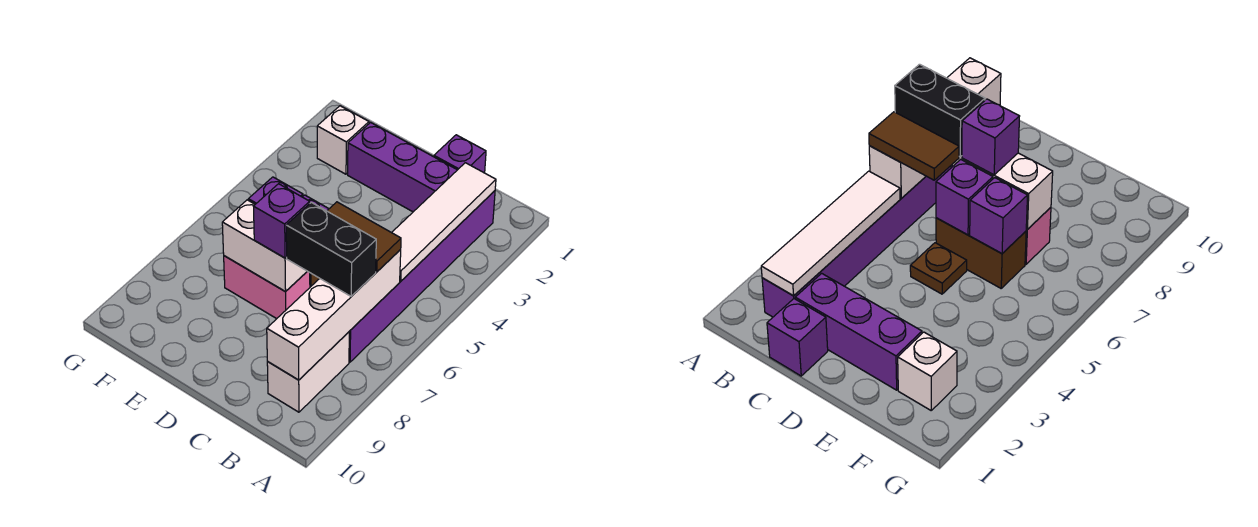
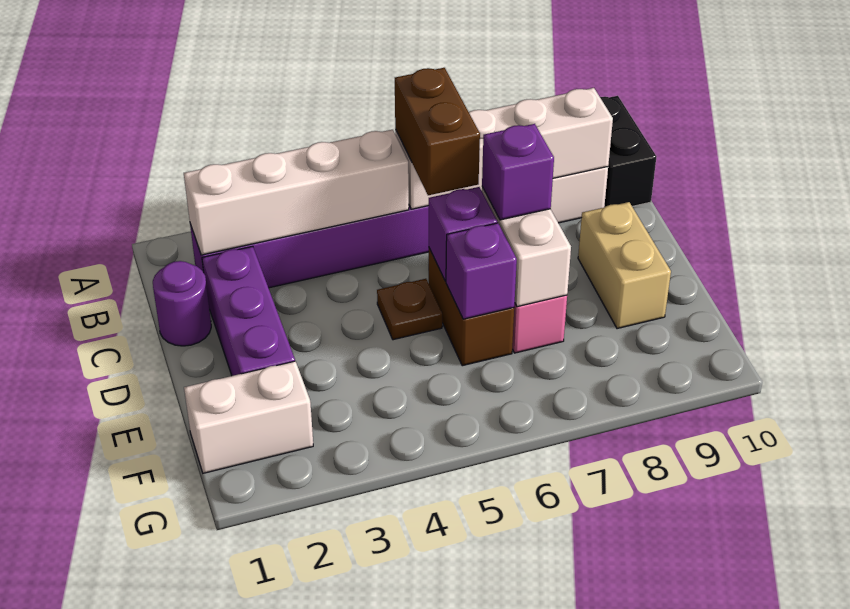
white tile B2:B5 level 2 -> white brick B2:B5 level 2
brown tile B6:C6 level 3 -> brown brick B6:C6 level 3
black brick B7:C7 level 3 -> black brick A10:B10 level 1
purple brick C1 level 1 -> purple round brick C1 level 1
none -> tan brick D9:E9 level 1
white brick F2 level 1 -> white brick F1:F2 level 1

